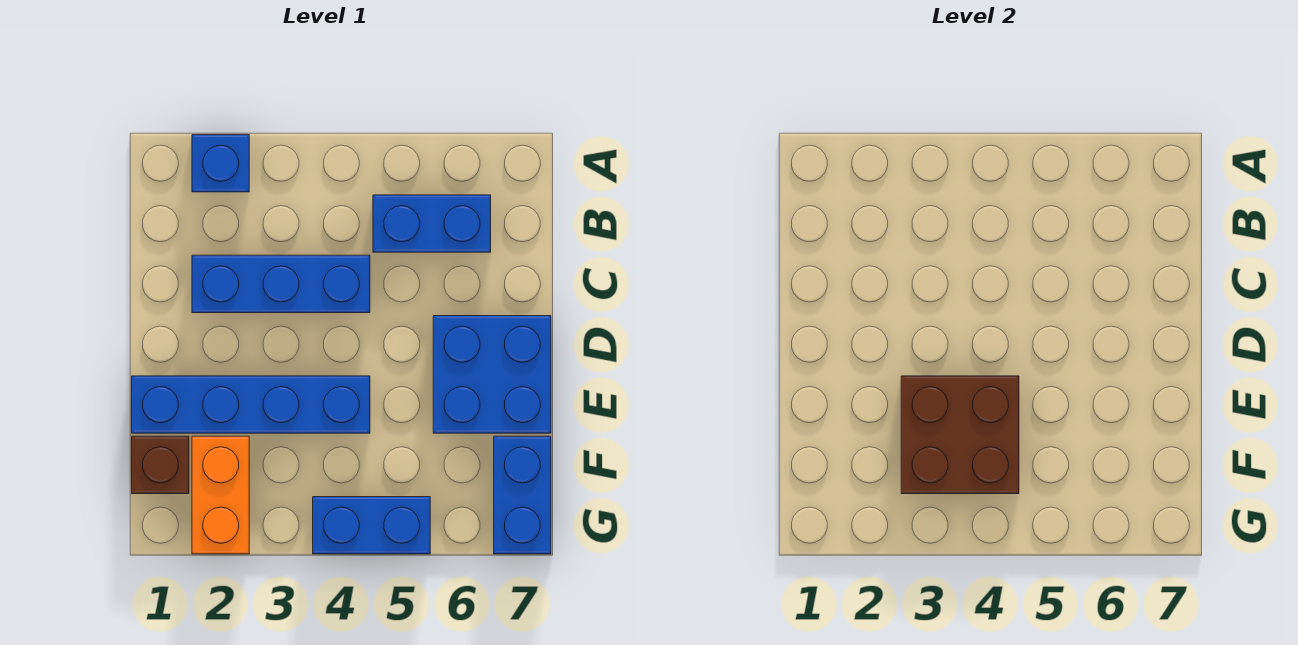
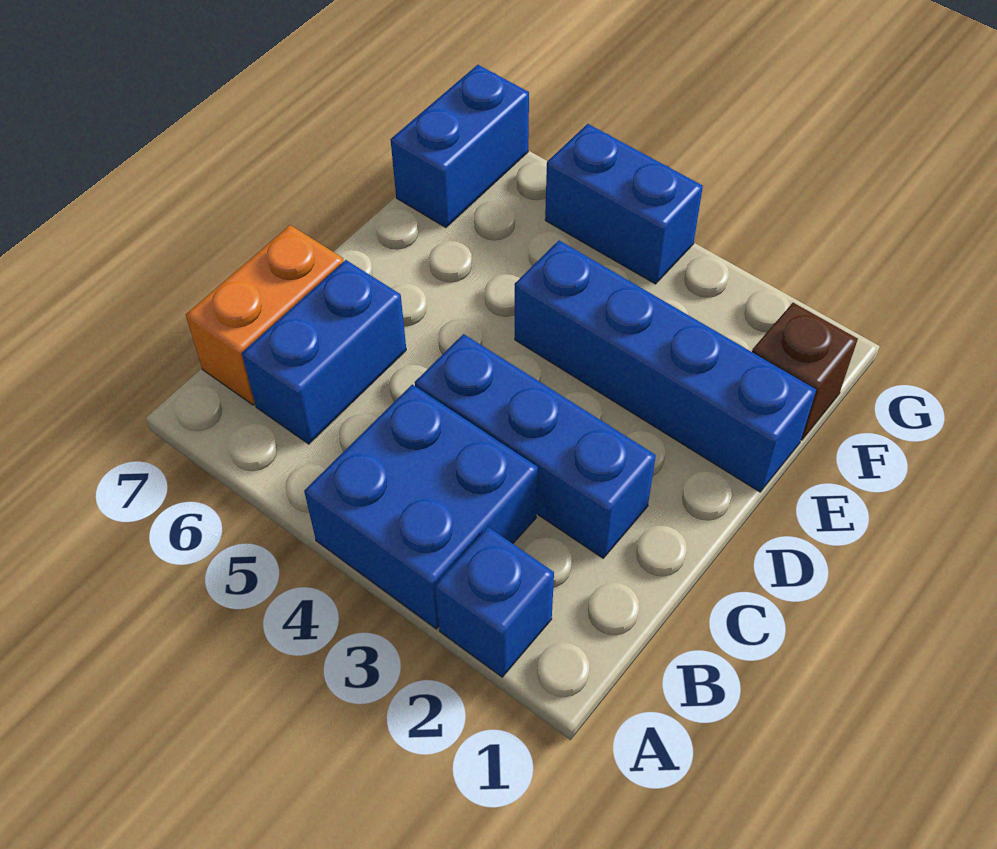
blue brick B5:B6 level 1 -> blue brick B6:C6 level 1
blue brick D6:E7 level 1 -> blue brick A3:B4 level 1
brown brick E3:F4 level 2 -> none
orange brick F2:G2 level 1 -> orange brick B7:C7 level 1

